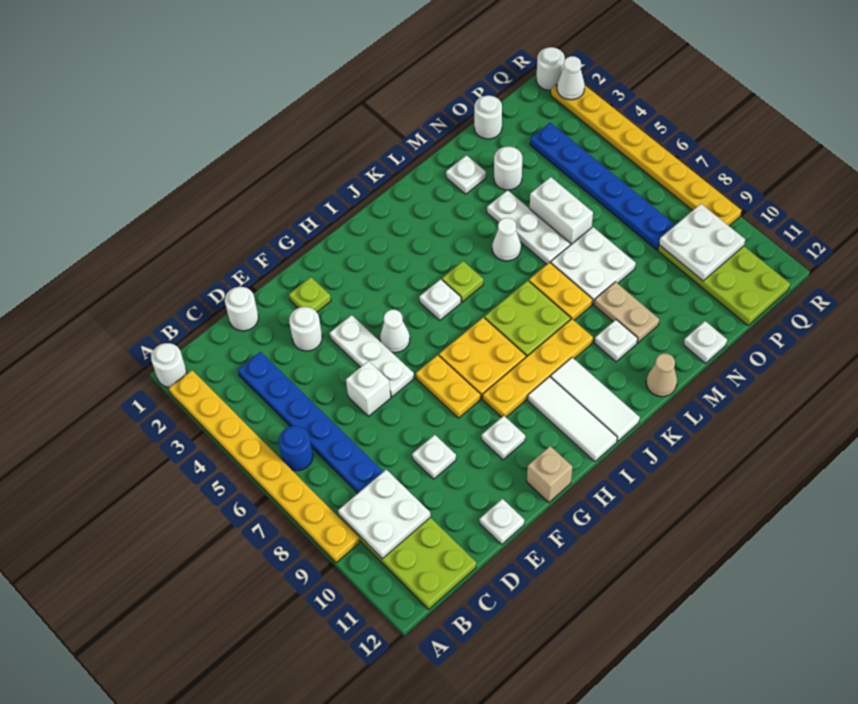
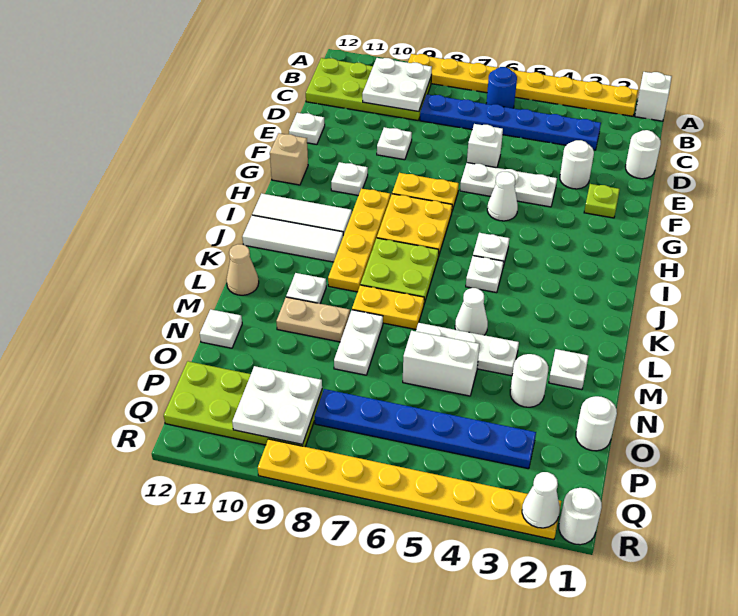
white round brick A1 level 1 -> white brick A1 level 1
lime plate J5 level 1 -> white plate J5 level 1
white plate M7:N8 level 1 -> white plate M8:N8 level 1

